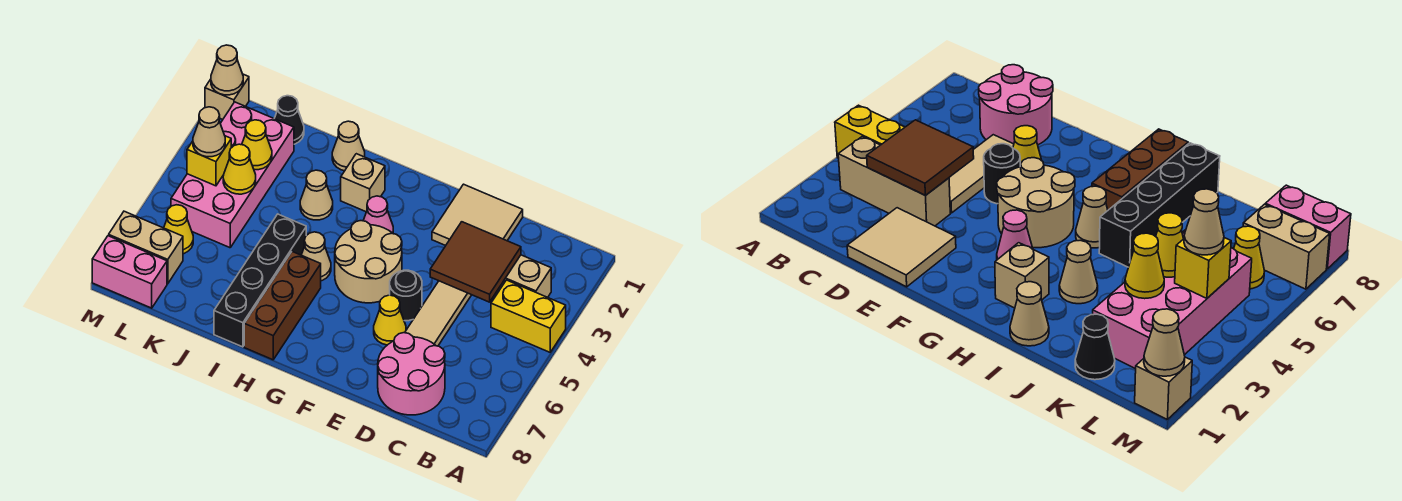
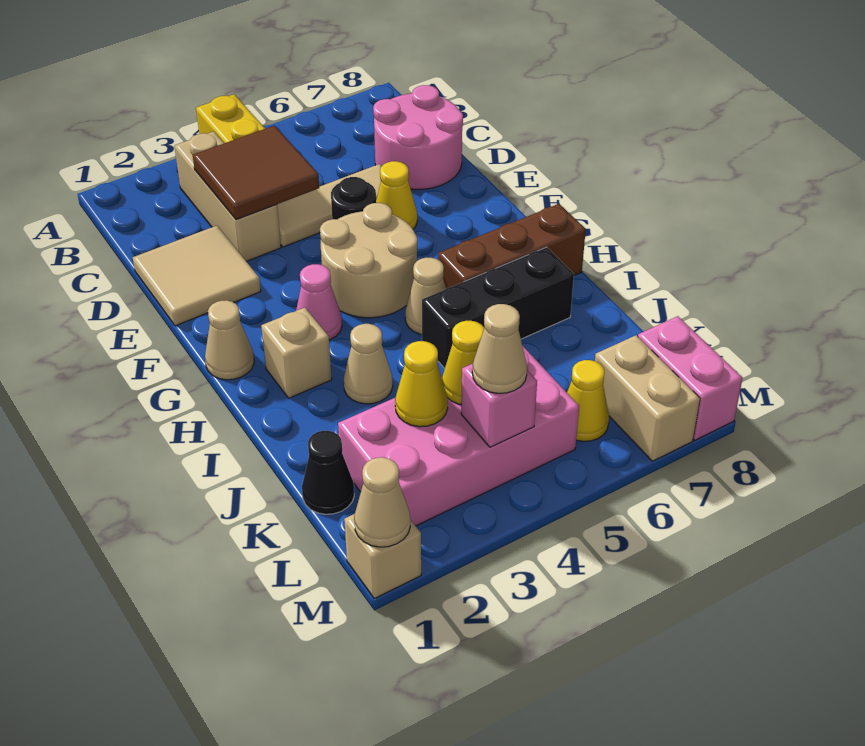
tan cone I1 level 1 -> tan cone G1 level 1
black brick I5:I8 level 1 -> black brick I5:I7 level 1
yellow brick L4 level 2 -> pink brick L4 level 2

